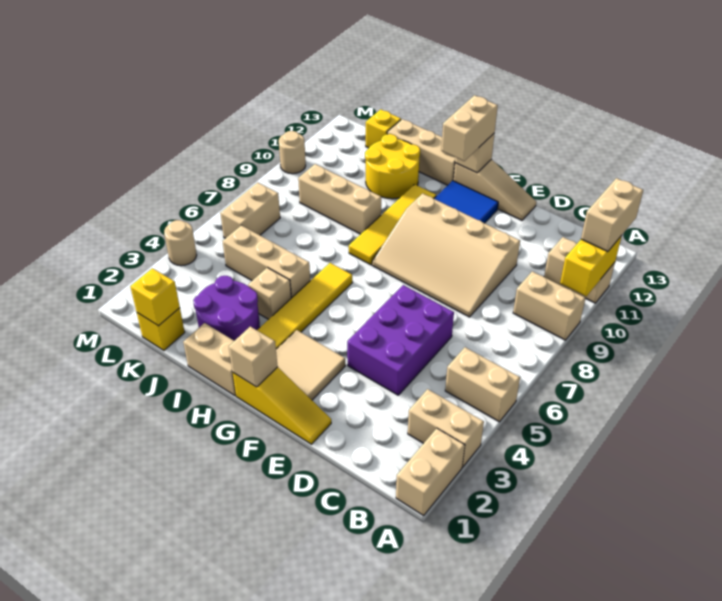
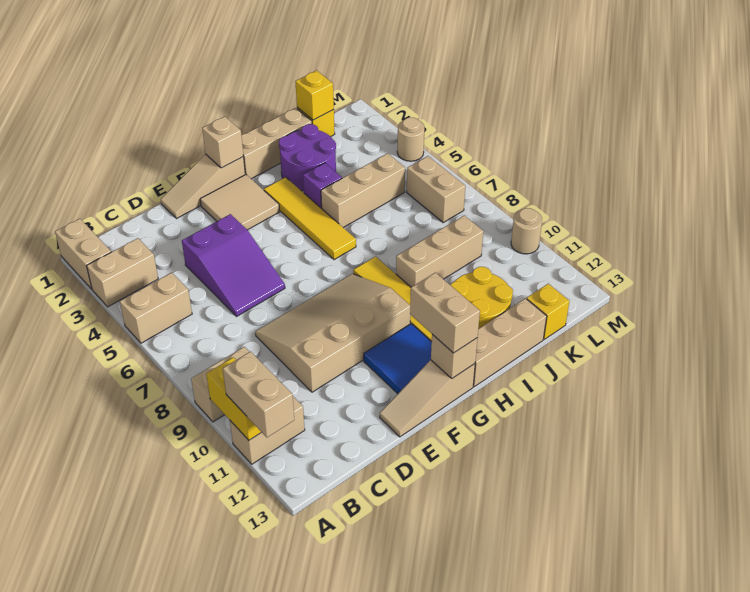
purple brick D4:E6 level 1 -> purple slope D4:E6 level 1 top 4
yellow slope E1:G1 level 1 top G -> tan slope E1:G1 level 1 top G
tan brick H1:I1 level 1 -> tan brick H1:J1 level 1
tan brick I4 level 1 -> purple brick I4 level 1

